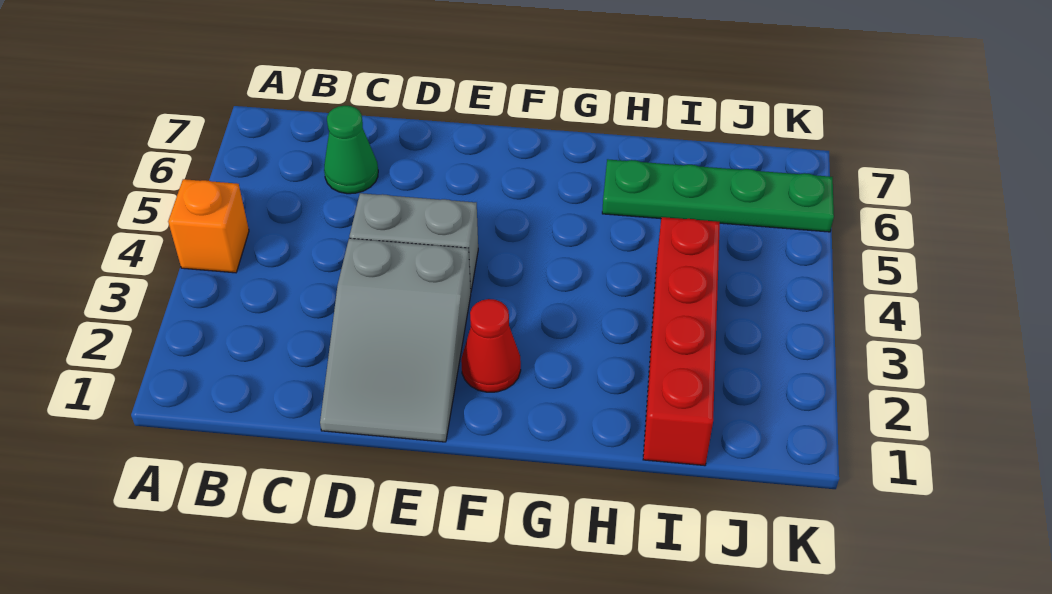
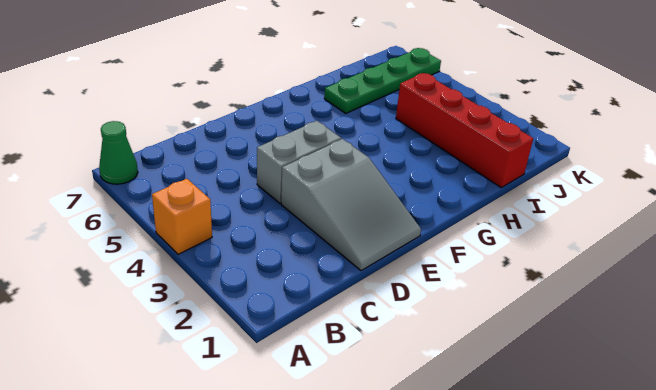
green cone C6 level 1 -> green cone A7 level 1
red cone F2 level 1 -> none

